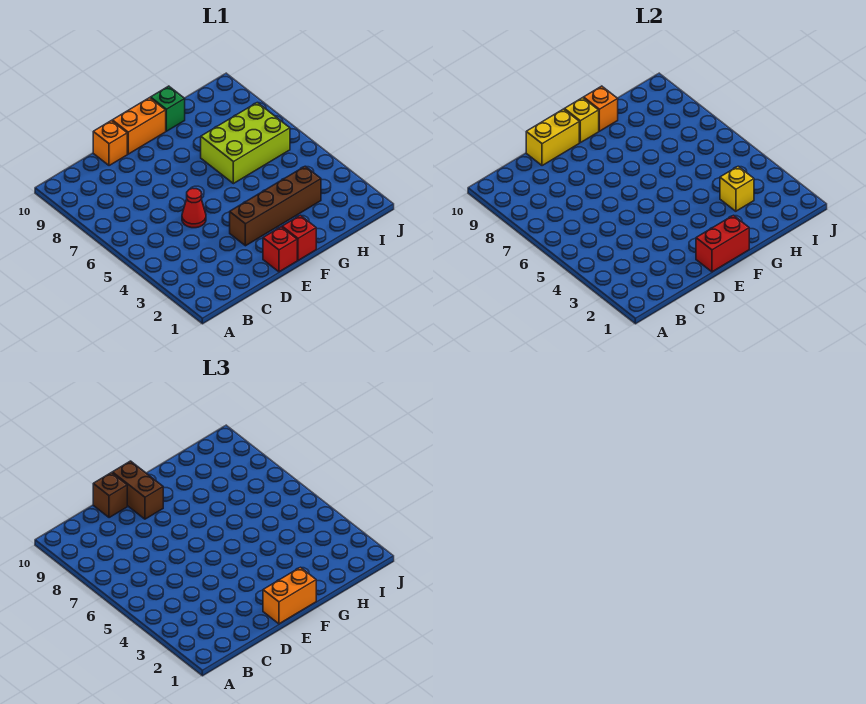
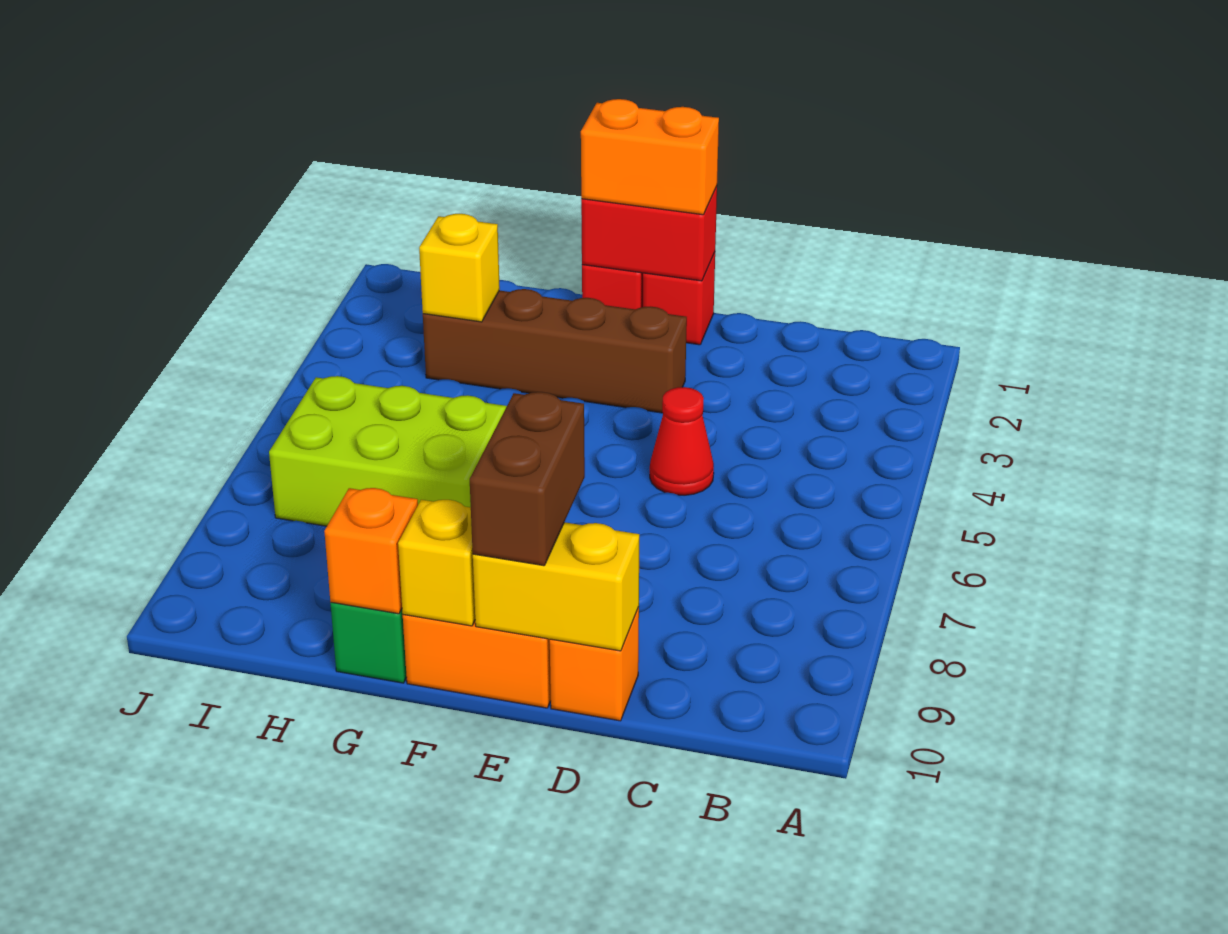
brown brick D10 level 3 -> none

